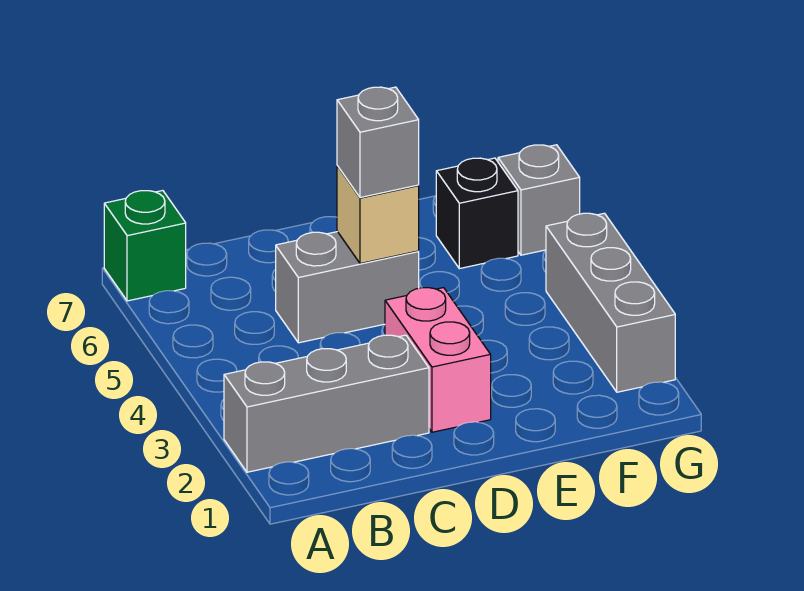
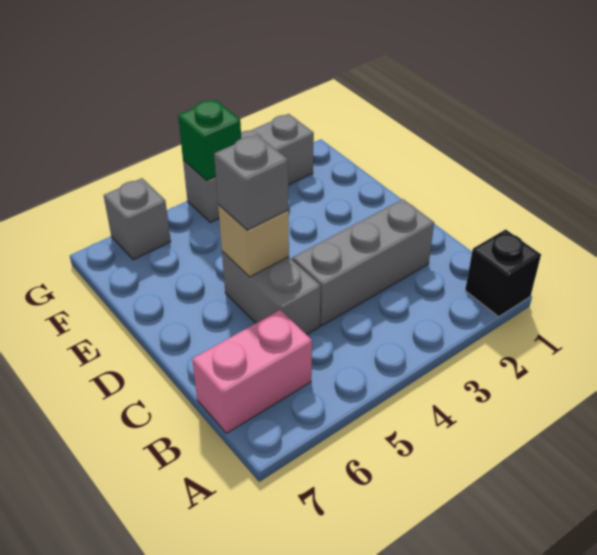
grey brick A2:C2 level 1 -> grey brick C2:C4 level 1
green brick A7 level 1 -> green brick G4 level 2
pink brick D2:D3 level 1 -> pink brick B6:B7 level 1
black brick F6 level 1 -> black brick A1 level 1

